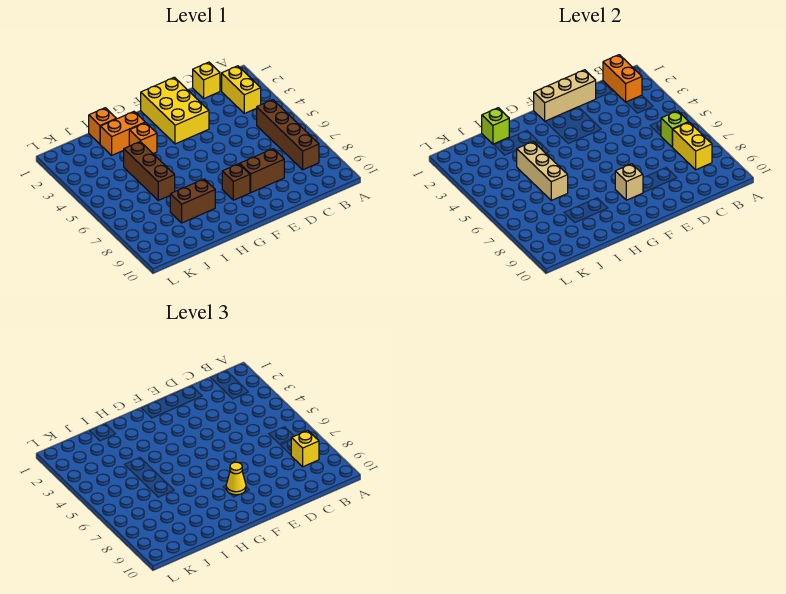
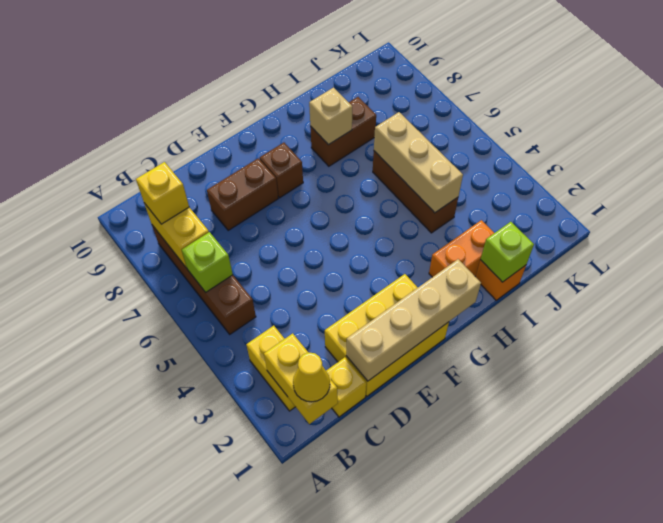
orange brick B1:B2 level 2 -> yellow brick B1:B2 level 2
tan brick D1:F1 level 2 -> tan brick D1:G1 level 2
yellow brick E1:F3 level 1 -> yellow brick D1:F2 level 1
tan brick F8 level 2 -> tan brick H8 level 2
yellow cone F8 level 3 -> yellow cone B1 level 3
orange brick H3 level 1 -> none

